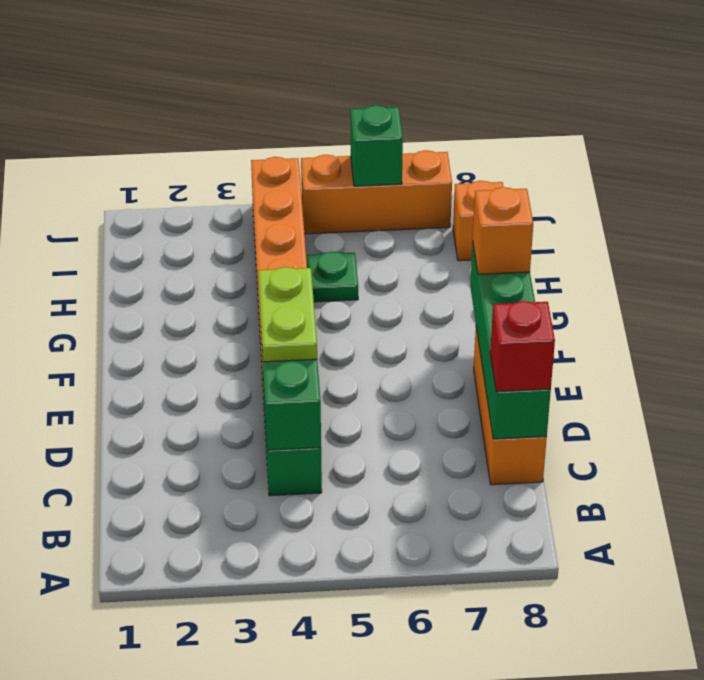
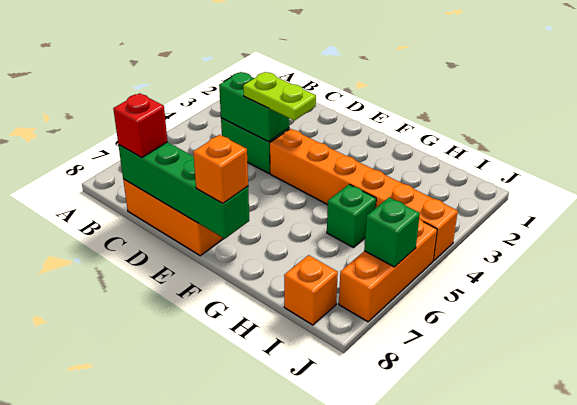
green plate H5 level 1 -> green brick H5 level 1

